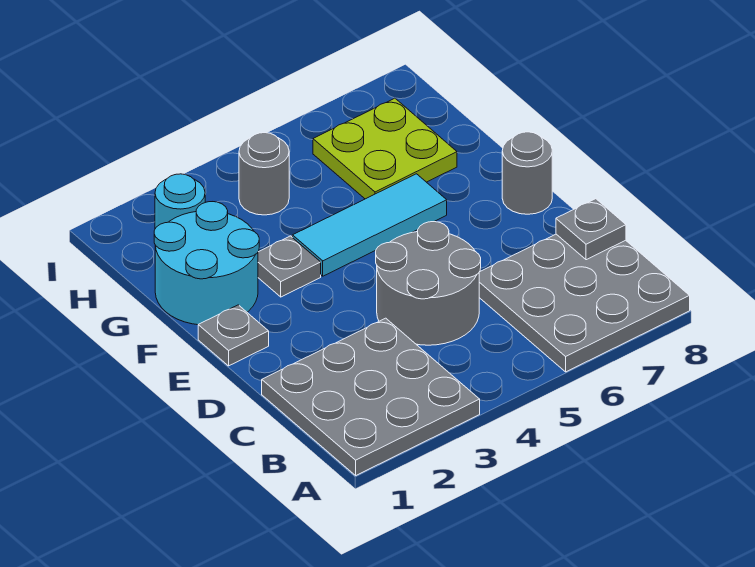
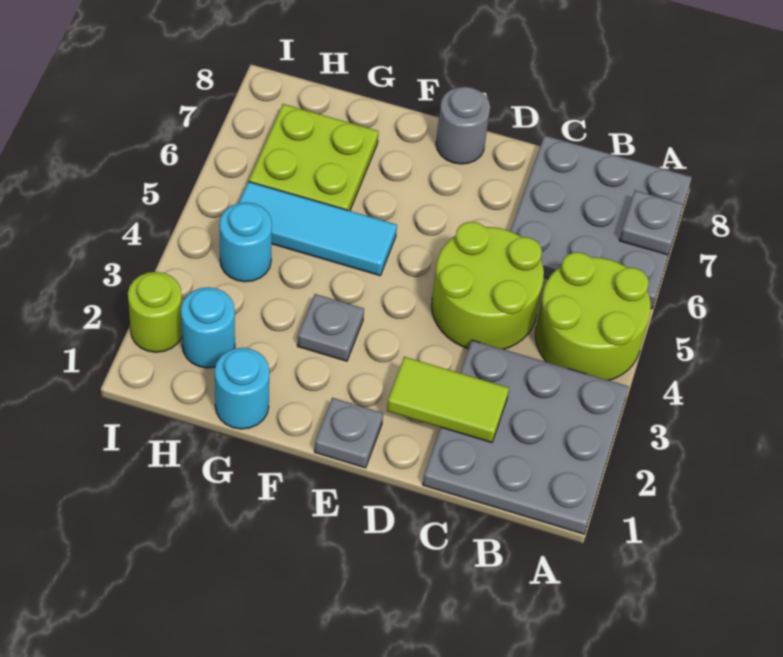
none -> lime round brick A4:B5 level 1
none -> lime tile C2:D2 level 2
grey round brick C4:D5 level 1 -> lime round brick C4:D5 level 1
grey plate C8 level 2 -> grey plate A7 level 2
cyan round brick F1:G2 level 1 -> cyan round brick G1 level 1
cyan tile F4:F6 level 1 -> cyan tile F5:H5 level 1
grey round brick H4 level 1 -> cyan round brick H4 level 1
none -> lime round brick I2 level 1

